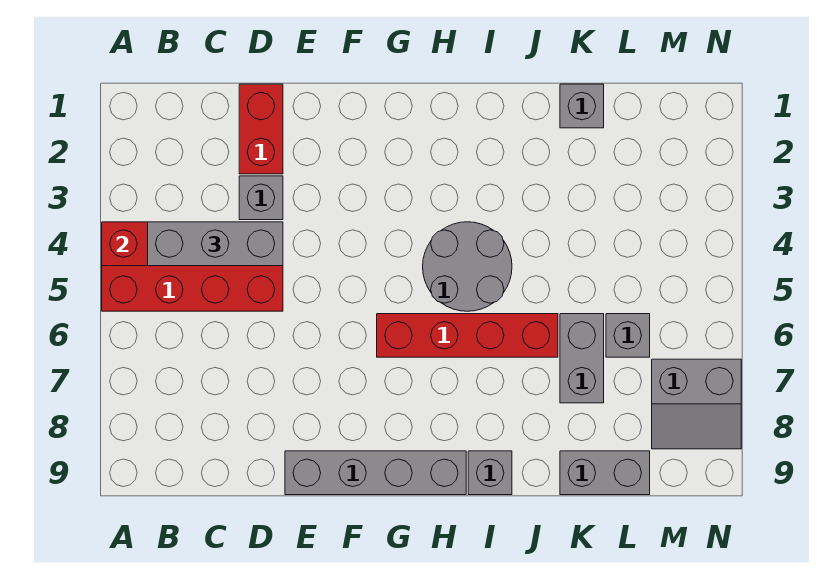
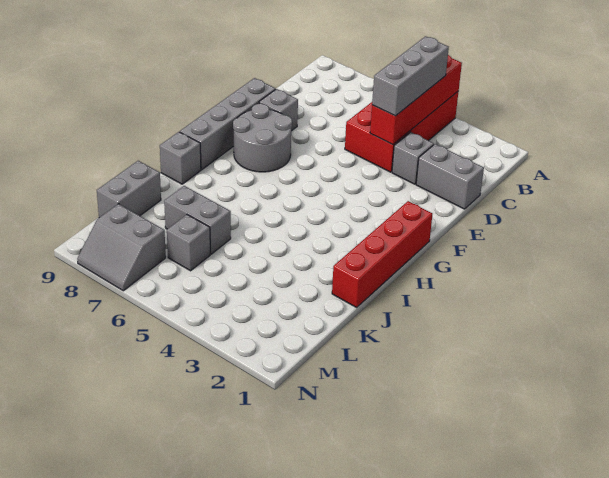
red brick D1:D2 level 1 -> grey brick D1:D2 level 1
red brick G6:J6 level 1 -> red brick G1:J1 level 1
grey round brick H4:I5 level 1 -> grey round brick F7:G8 level 1
grey brick K1 level 1 -> grey brick E8 level 1
grey slope M7:N8 level 1 top 7 -> grey slope M7:N8 level 1 top M

